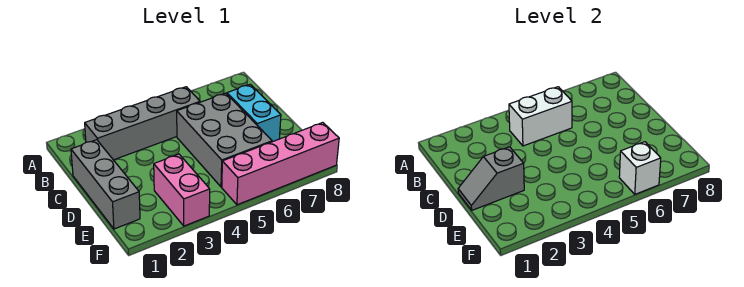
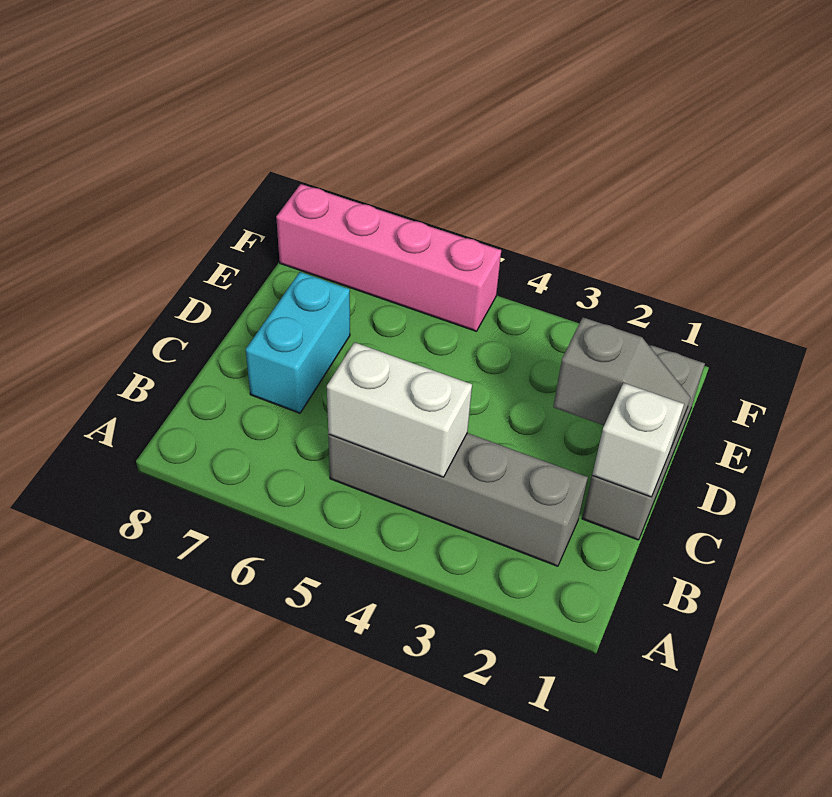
grey brick C5:E6 level 1 -> none
pink brick E3:F3 level 1 -> none
white brick F6 level 2 -> white brick C1 level 2

